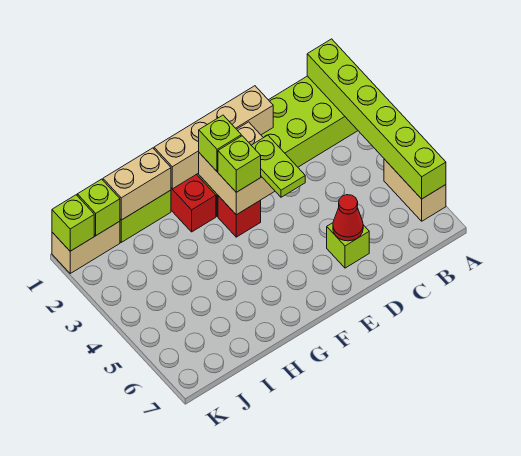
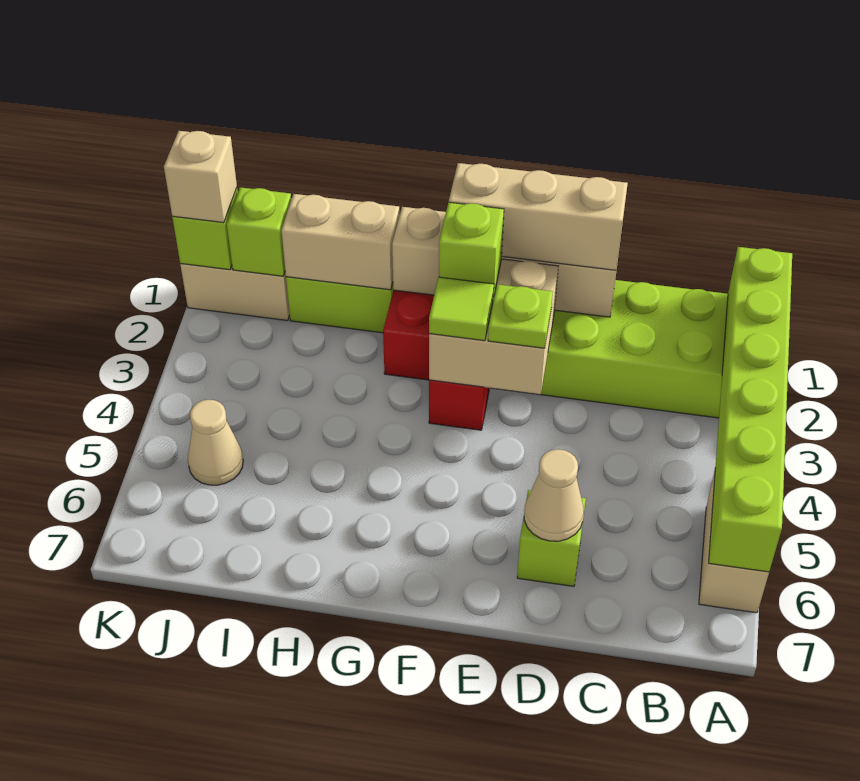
none -> tan brick D1:F1 level 3
red cone D6 level 2 -> tan cone D6 level 2
lime plate E3:E4 level 3 -> lime plate E3 level 3
lime brick F3 level 3 -> lime tile F3 level 3
none -> tan cone J5 level 1
none -> tan brick K1 level 3

